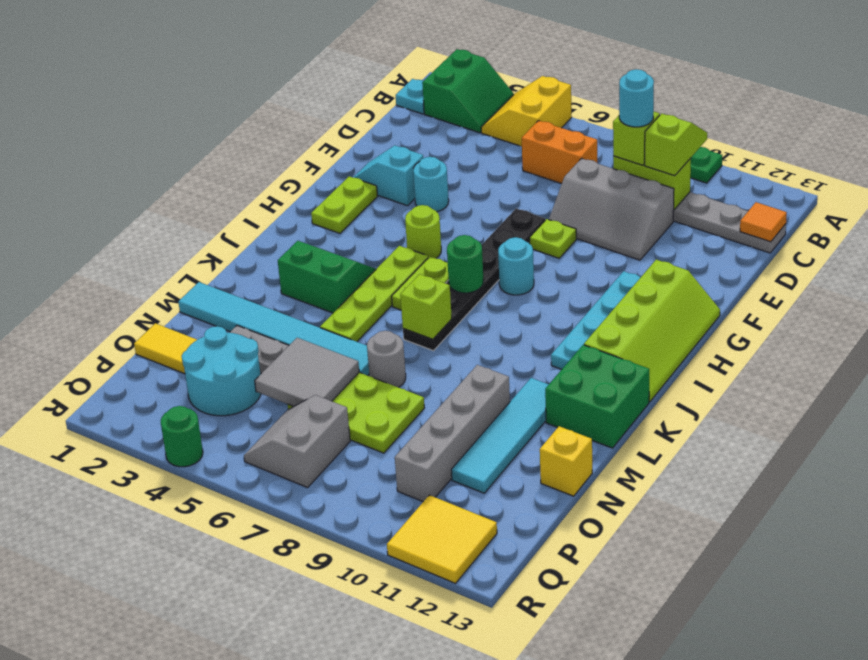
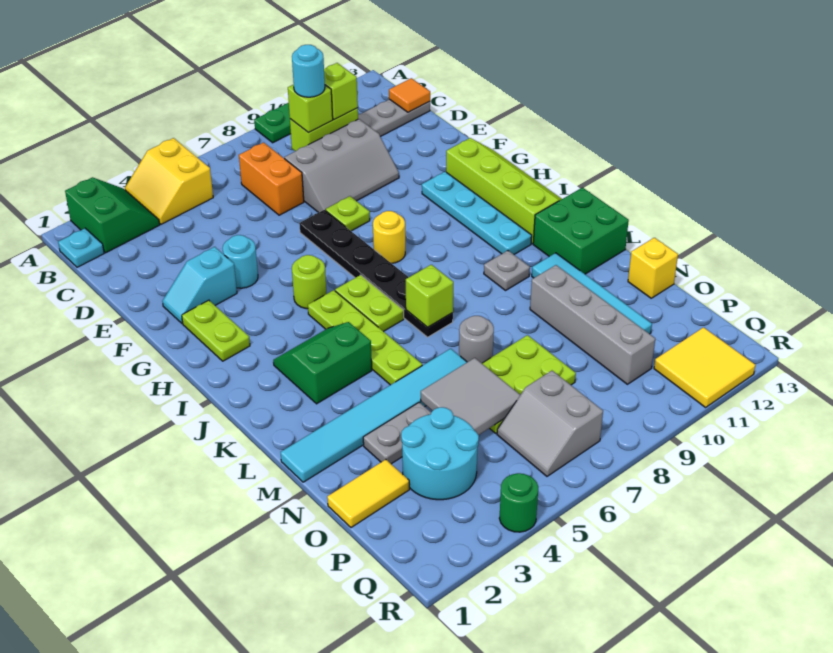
orange brick C6:C7 level 1 -> orange brick C7:D7 level 1
cyan round brick H8 level 1 -> yellow round brick H8 level 1
green round brick I7 level 2 -> none
none -> grey plate K10 level 1

